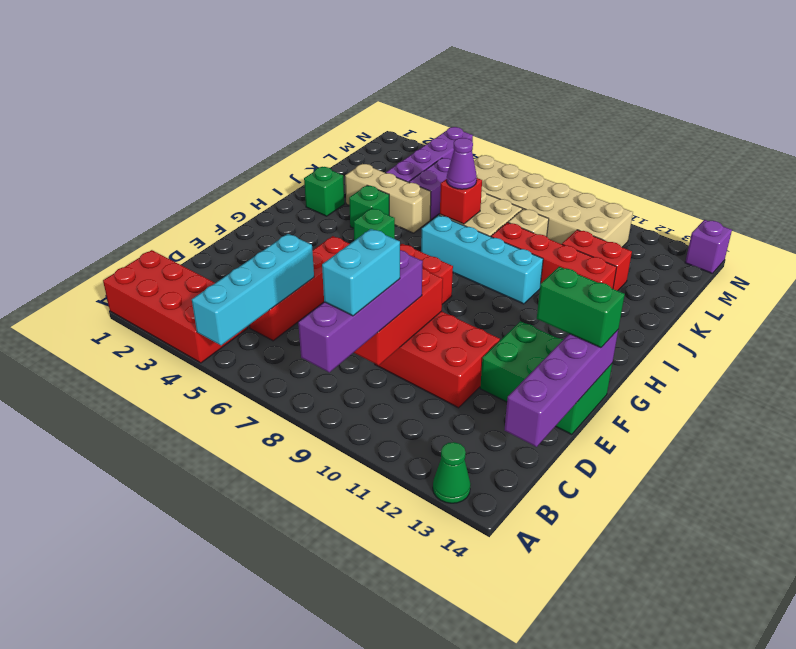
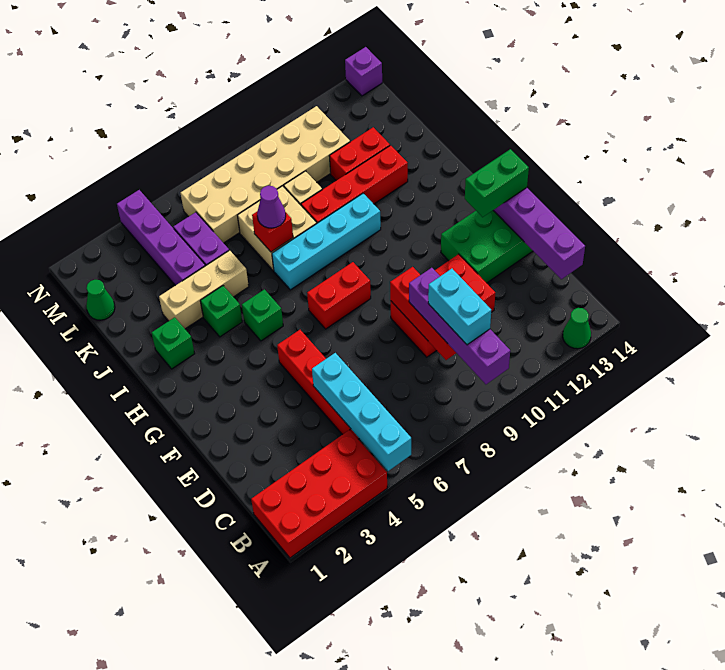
none -> green cone L1 level 1

